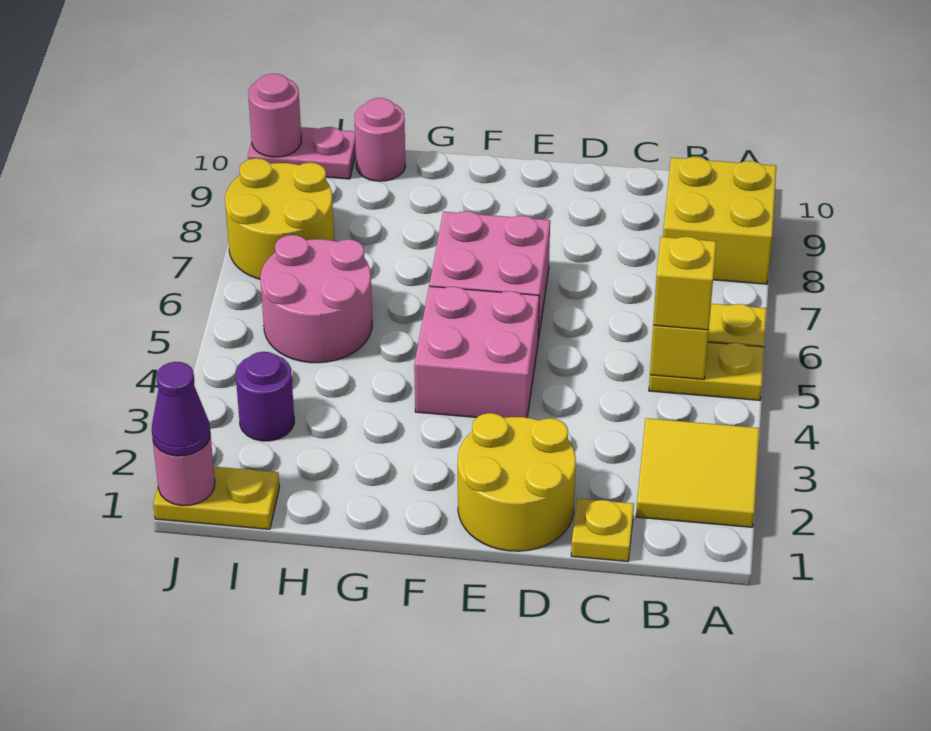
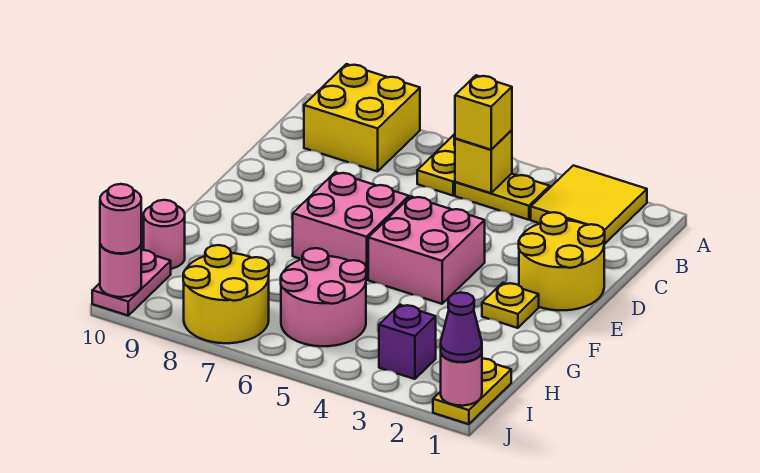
yellow plate A5:B5 level 1 -> yellow plate B4:B5 level 1
yellow plate C1 level 1 -> yellow plate F2 level 1
purple round brick I3 level 1 -> purple brick I3 level 1
none -> pink round brick J10 level 3

